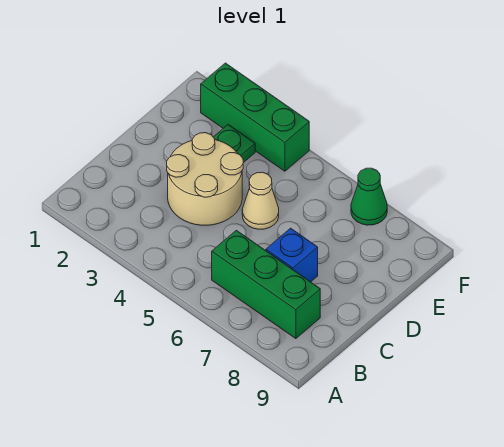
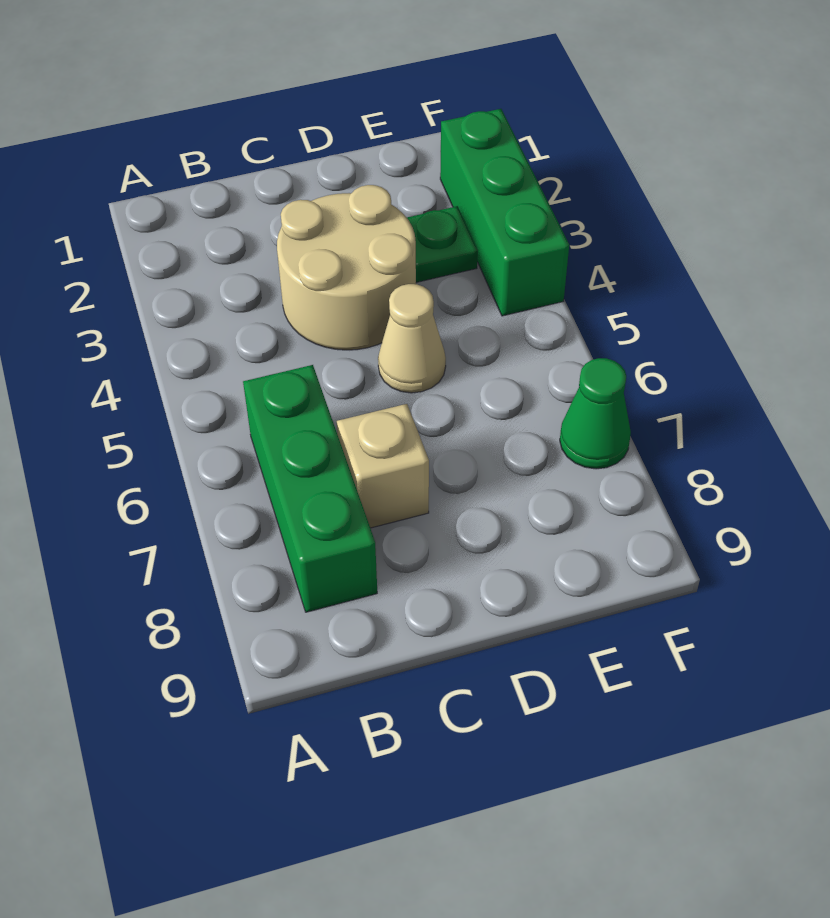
blue brick C7 level 1 -> tan brick C7 level 1

